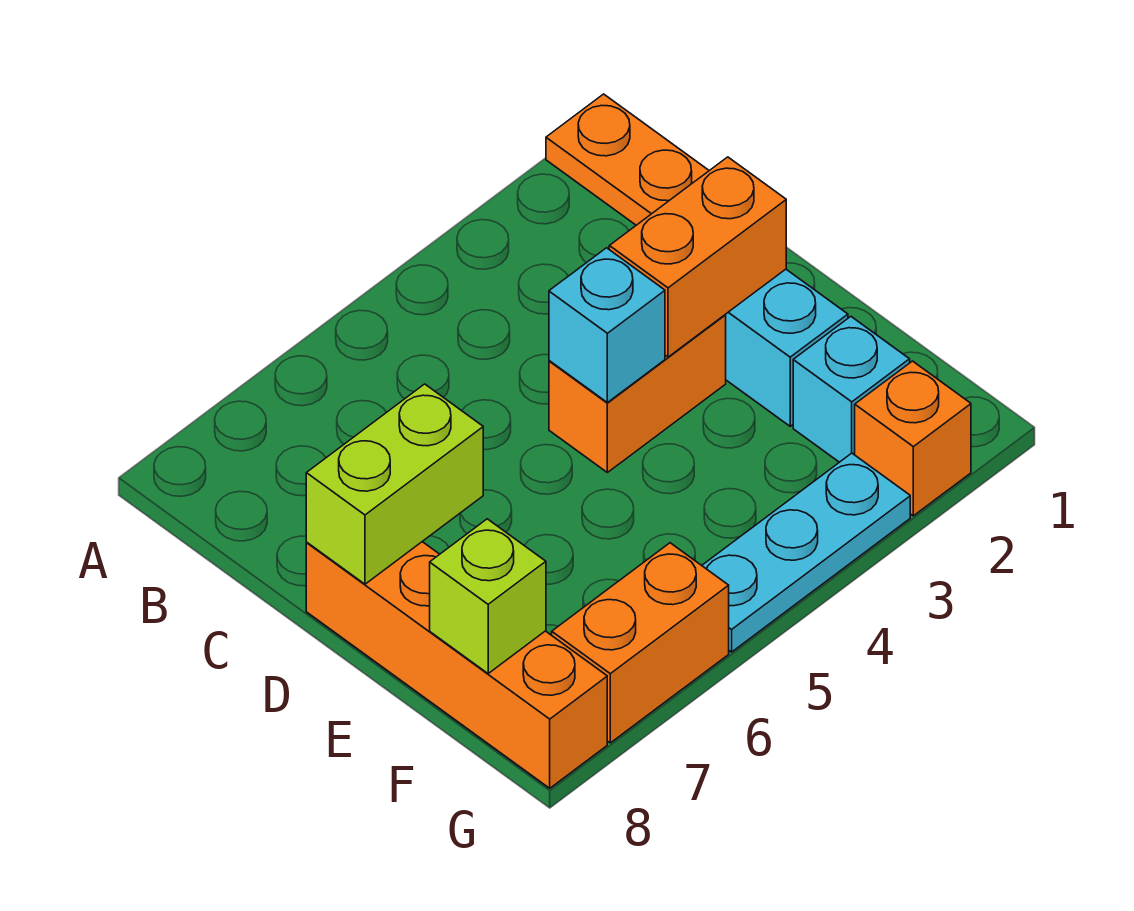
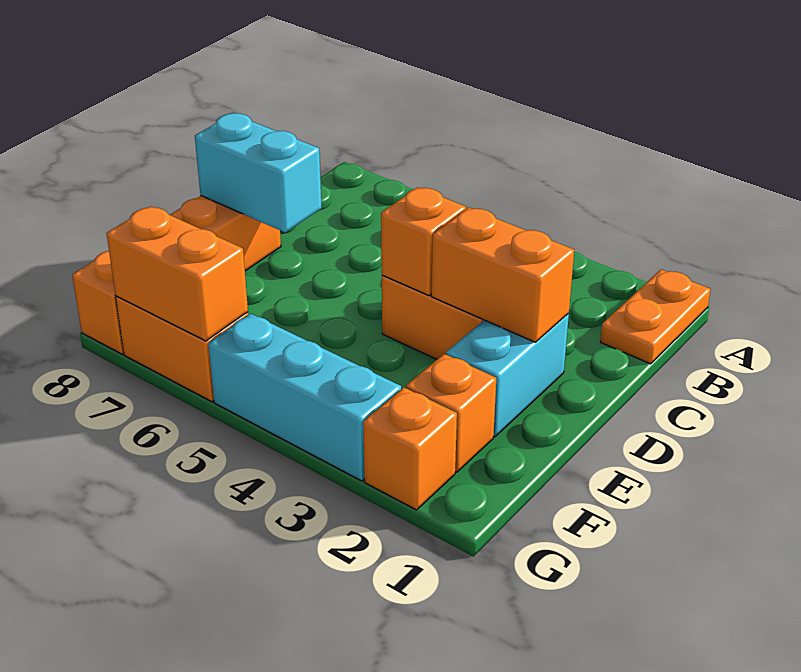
cyan brick D4 level 2 -> orange brick D4 level 2
lime brick D7:D8 level 2 -> cyan brick D7:D8 level 2
cyan brick F2 level 1 -> orange brick F2 level 1
lime brick F8 level 2 -> none
cyan plate G3:G5 level 1 -> cyan brick G3:G5 level 1
none -> orange brick G6:G7 level 2

